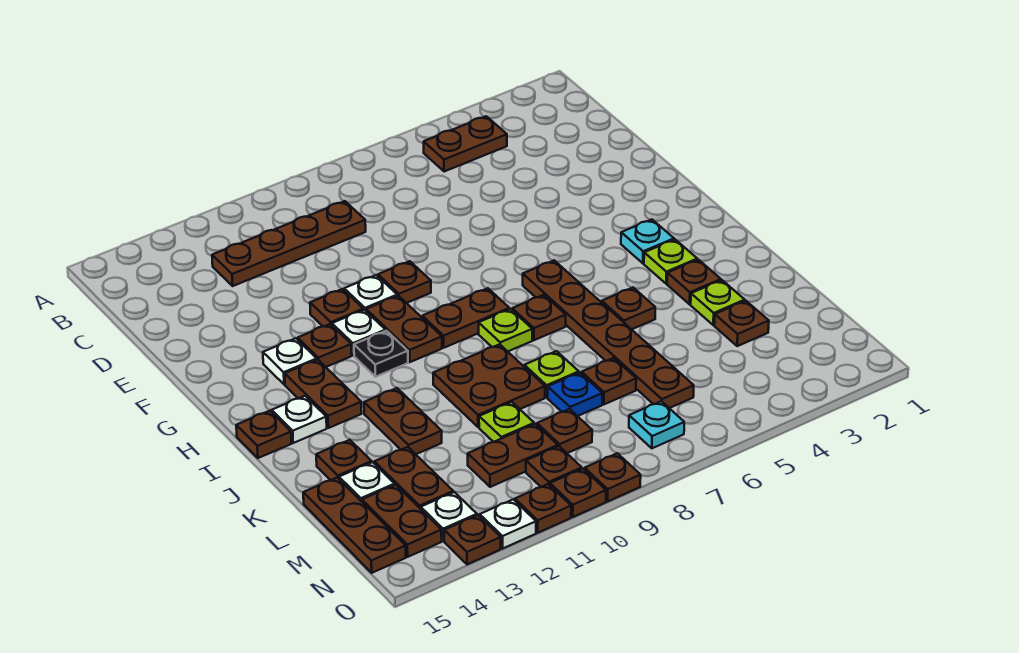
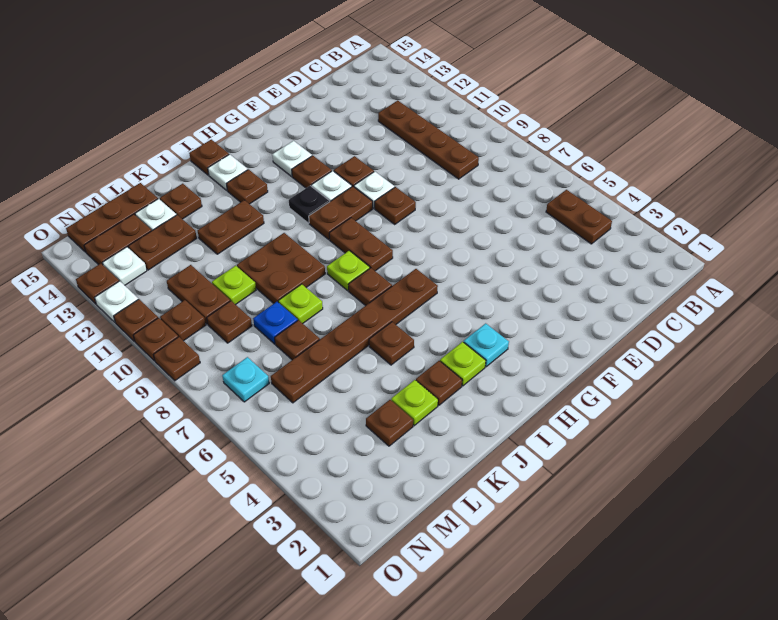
brown plate H13:I13 level 1 -> brown plate I13 level 1

